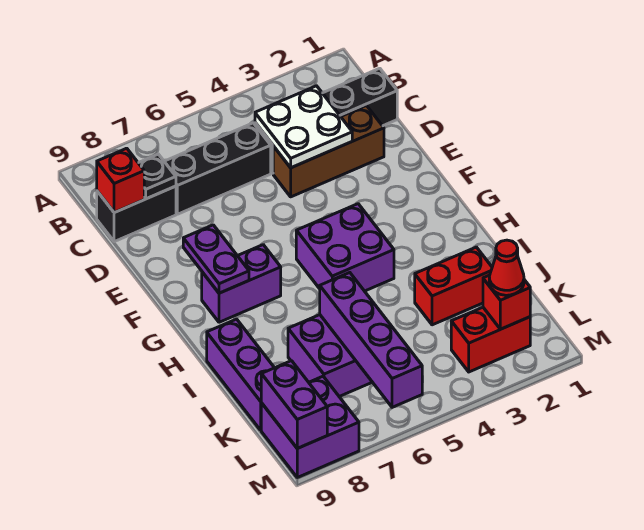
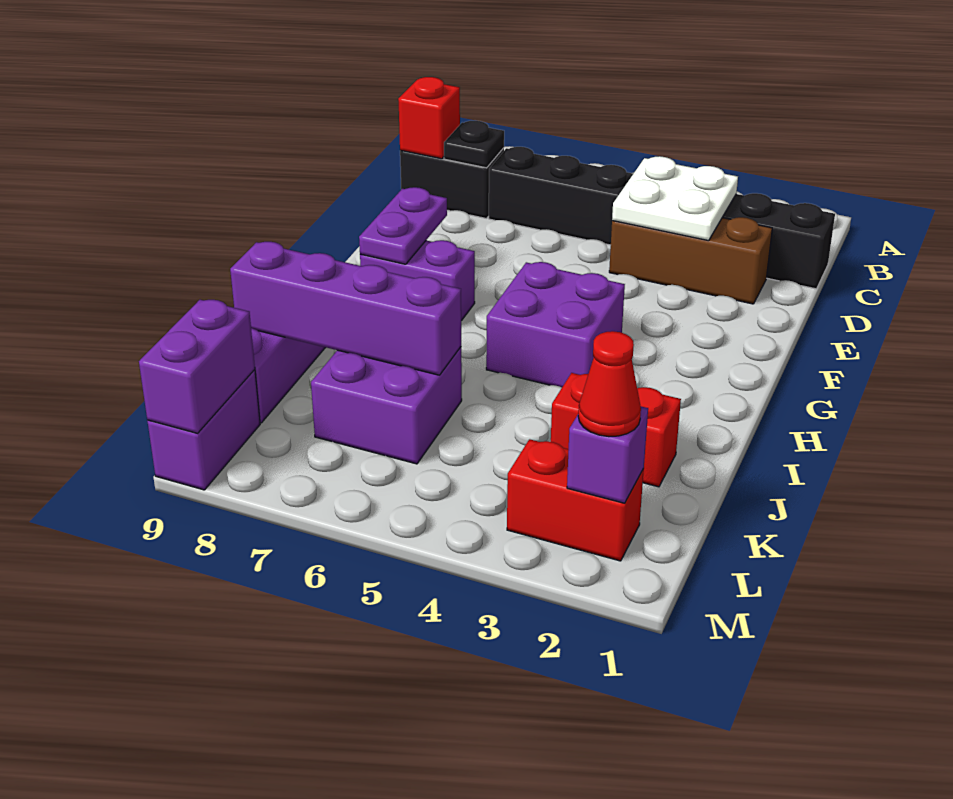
purple brick J6:M6 level 2 -> purple brick J6:J9 level 2
red brick L2 level 2 -> purple brick L2 level 2
purple brick L8:M9 level 1 -> purple brick L9:M9 level 1

